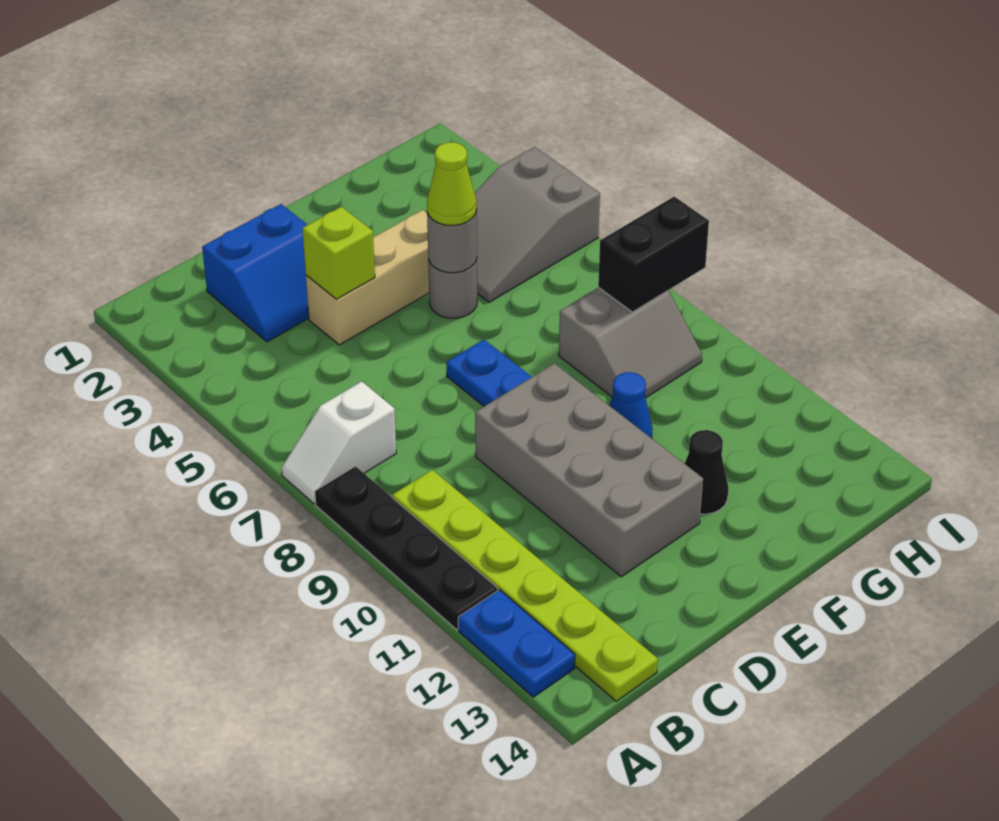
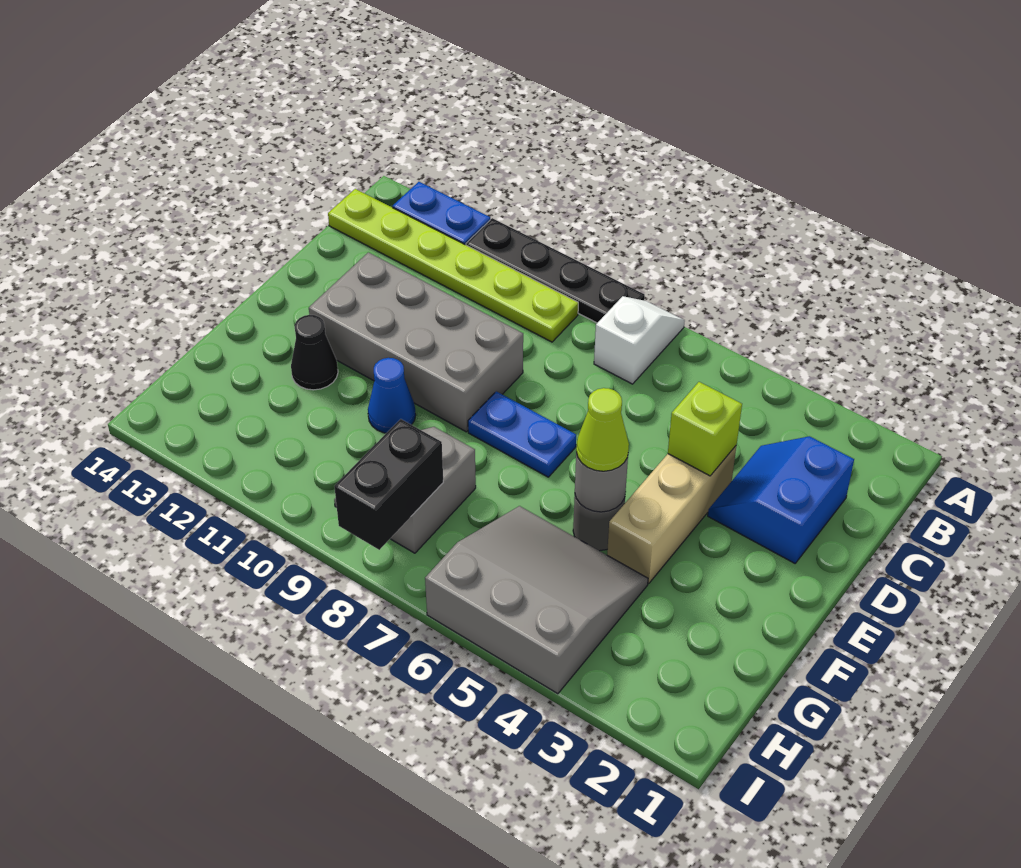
grey slope G4:I5 level 1 top I -> grey slope G4:I6 level 1 top I

